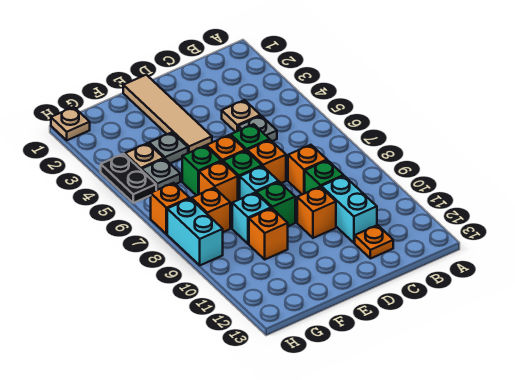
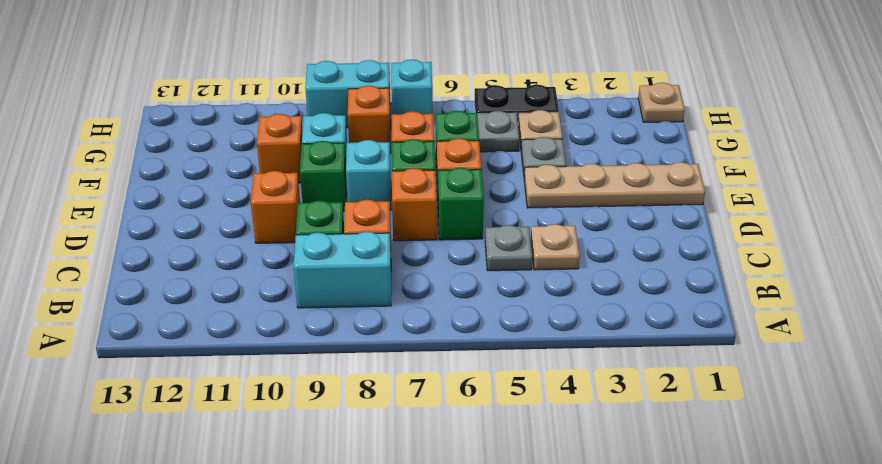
cyan brick C10:C11 level 1 -> cyan brick B8:B9 level 1
orange plate C12 level 1 -> none
tan tile E1:E4 level 1 -> tan plate E1:E4 level 1
orange brick H7 level 1 -> cyan brick H7 level 1

